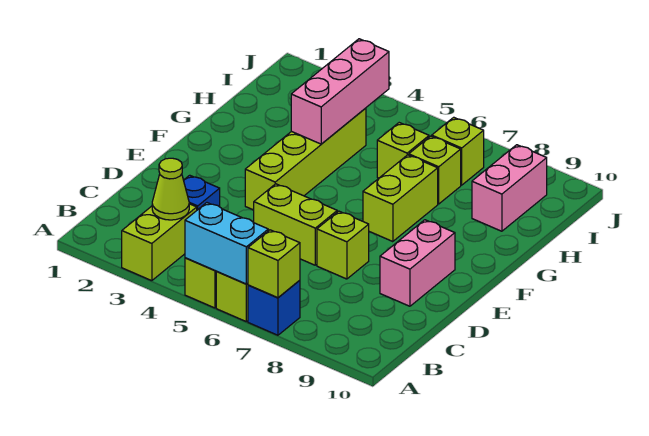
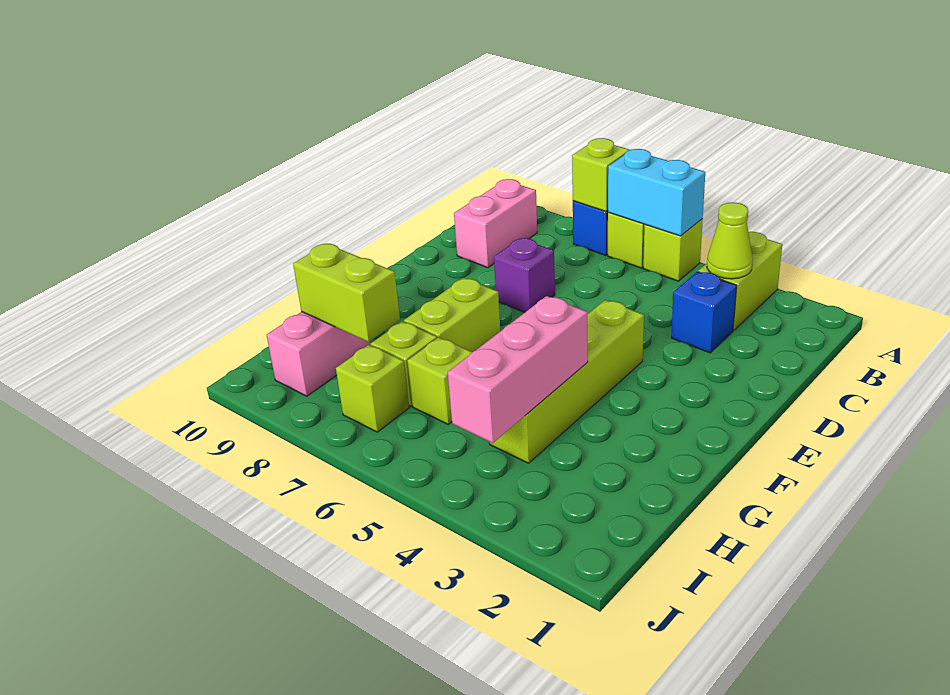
lime brick D5:D6 level 1 -> lime brick H8:H9 level 2
lime brick D7 level 1 -> purple brick D7 level 1
pink brick D9:E9 level 1 -> pink brick B9:C9 level 1

